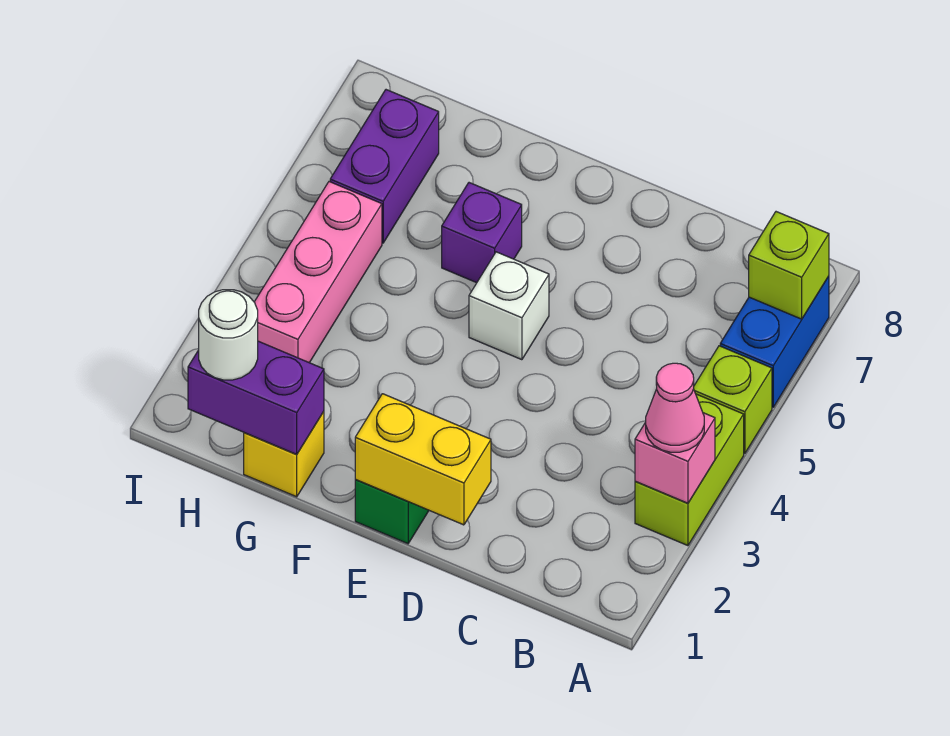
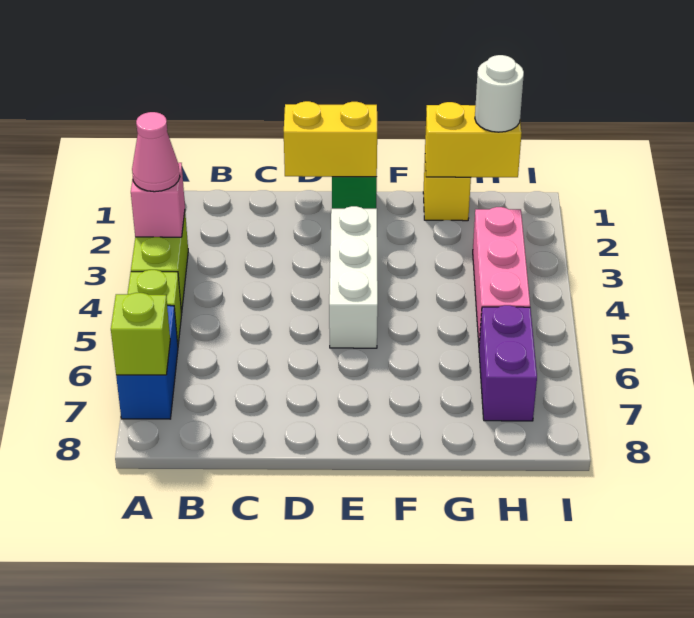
white brick E5 level 1 -> white brick E3:E5 level 1
purple brick F6 level 1 -> none
purple brick G1:H1 level 2 -> yellow brick G1:H1 level 2

